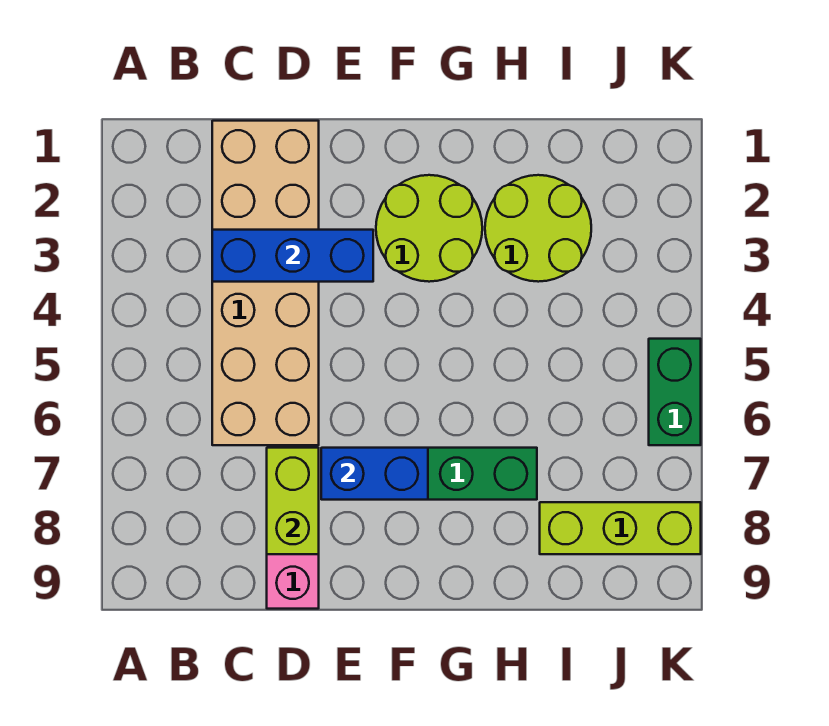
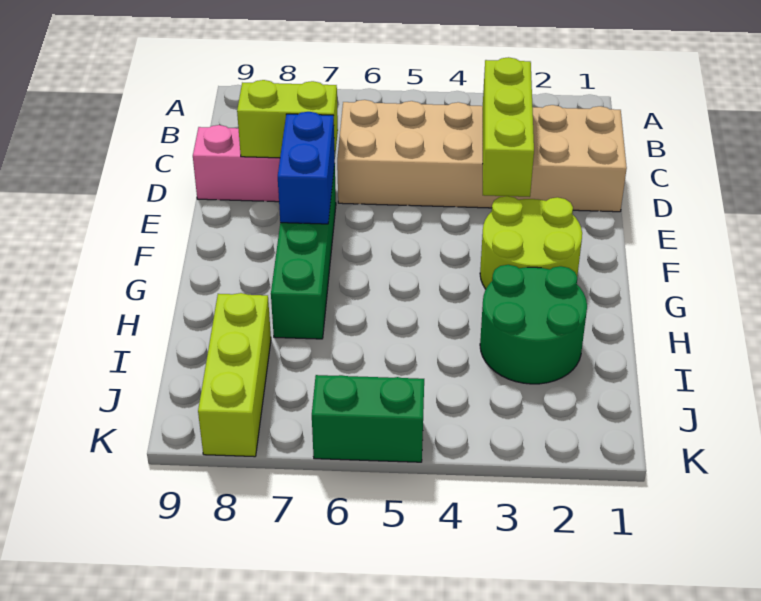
blue brick C3:E3 level 2 -> lime brick C3:E3 level 2
lime round brick H2:I3 level 1 -> green round brick H2:I3 level 1

